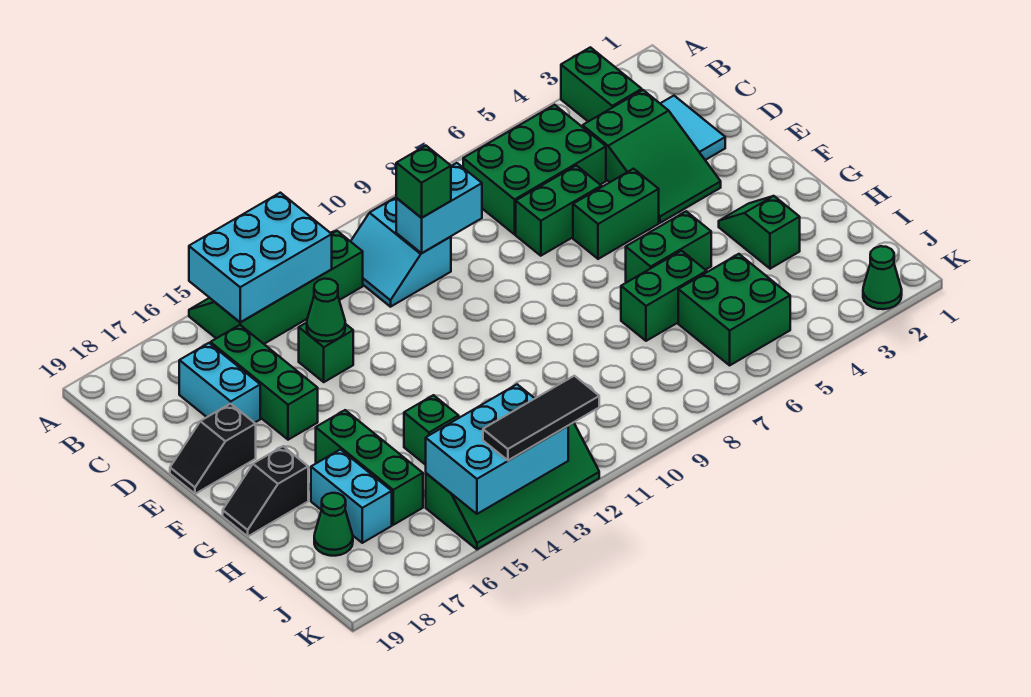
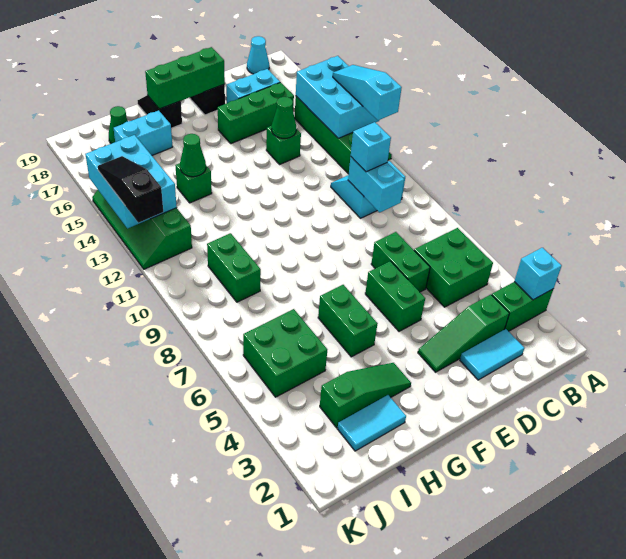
none -> cyan brick A3 level 2
none -> cyan slope A12:A14 level 3 top 12
green brick B5:C7 level 1 -> green brick B5:C6 level 1
none -> cyan cone B19 level 1
green slope C3:E4 level 1 top C -> green slope C3:E3 level 1 top C
green brick C10 level 3 -> cyan brick C10 level 3
green slope G3:H3 level 1 top H -> green slope G3:I3 level 1 top I
green brick G16:I16 level 1 -> green brick E18:G18 level 2
none -> cyan tile H2:I2 level 1
green brick H6:H7 level 1 -> green brick I9:I10 level 1
green cone K2 level 1 -> green cone H14 level 2
black tile K12:K14 level 3 -> black slope K12:K14 level 3 top 12

